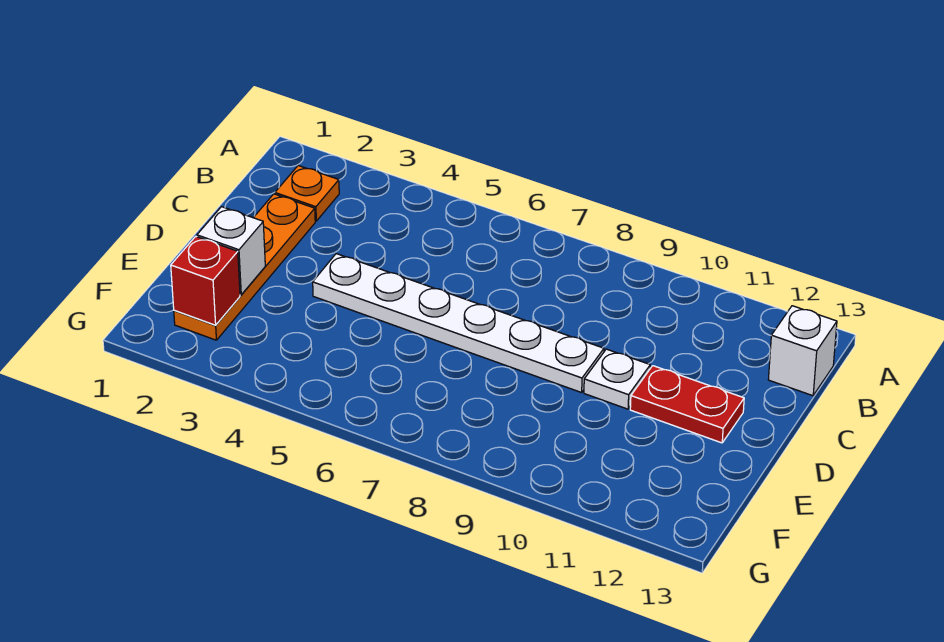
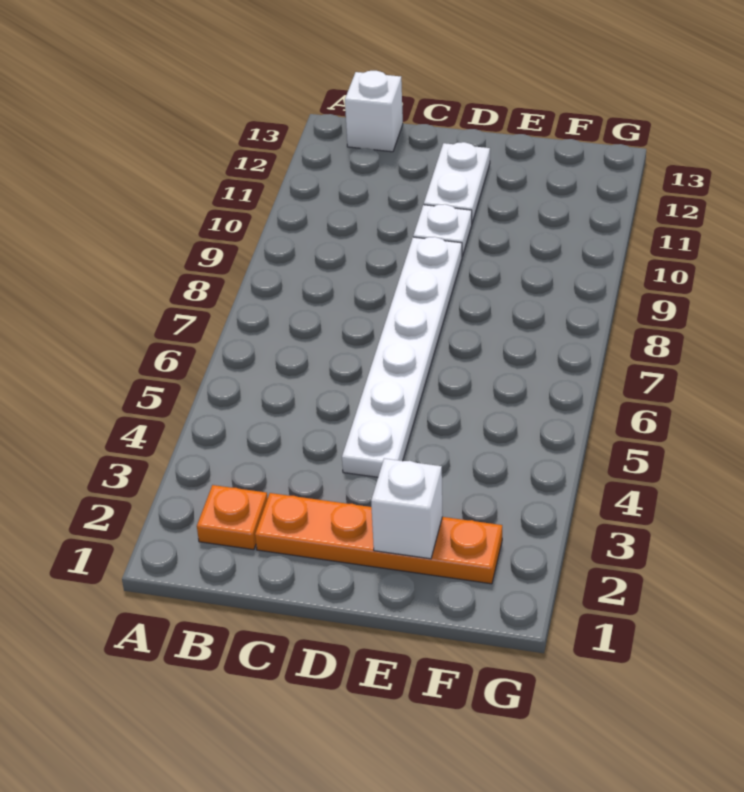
red plate D11:D12 level 1 -> white plate D11:D12 level 1
red brick F2 level 2 -> none

